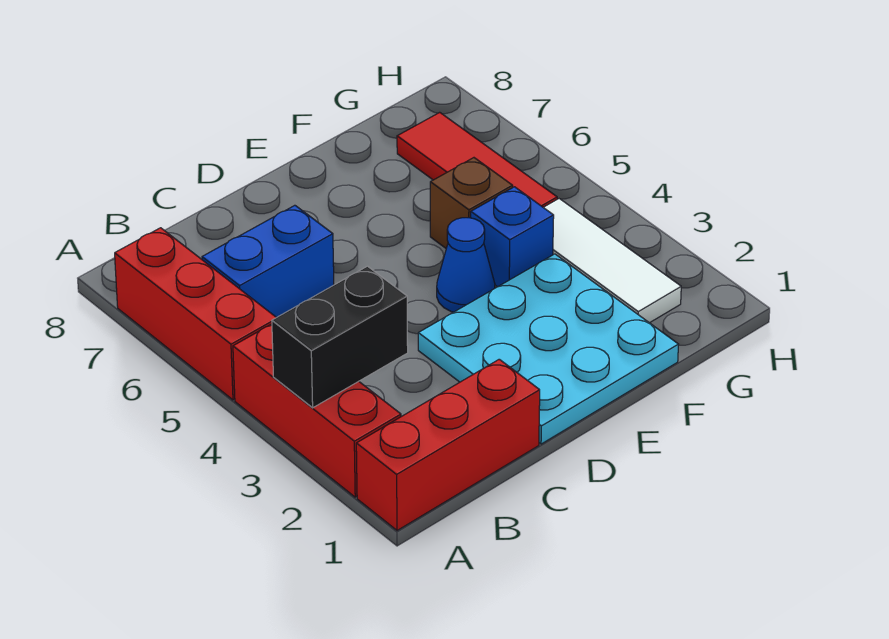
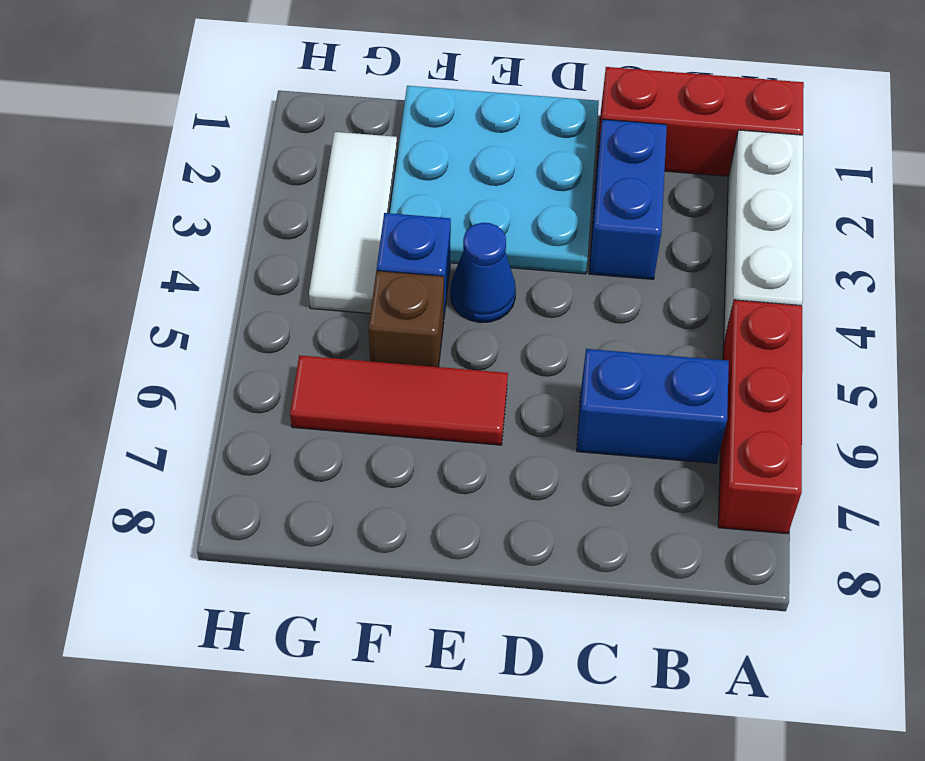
red brick A2:A4 level 1 -> white brick A2:A4 level 1
black brick A3:B3 level 2 -> none
none -> blue brick C2:C3 level 1
red tile G5:G7 level 1 -> red tile E6:G6 level 1

